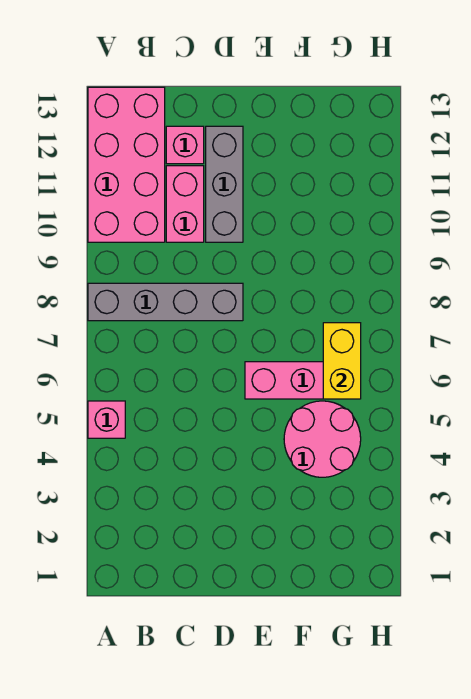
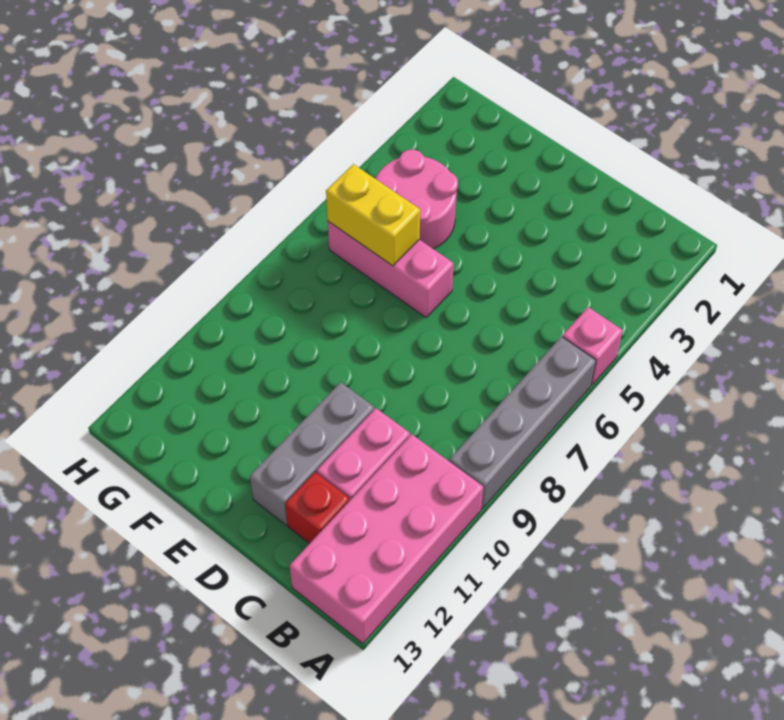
grey brick A8:D8 level 1 -> grey brick A6:A9 level 1
pink brick C12 level 1 -> red brick C12 level 1
yellow brick G6:G7 level 2 -> yellow brick F6:G6 level 2

